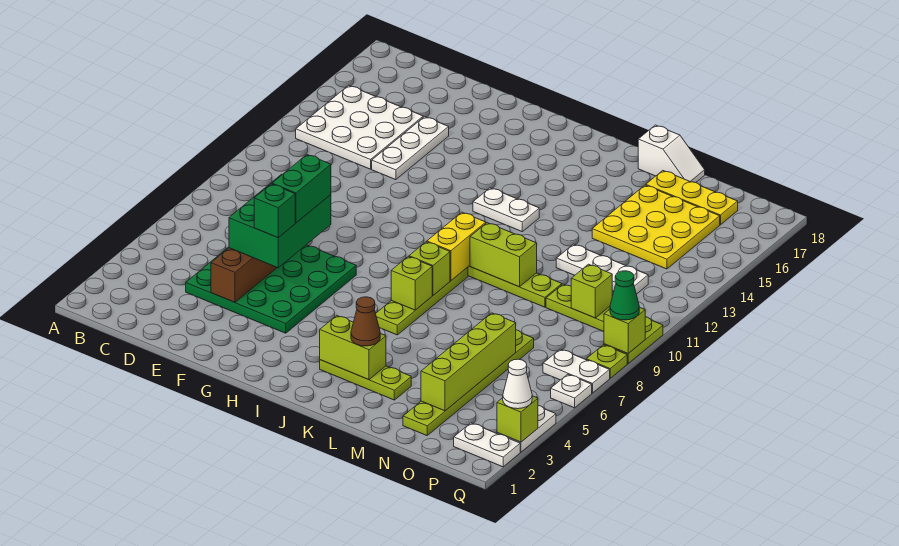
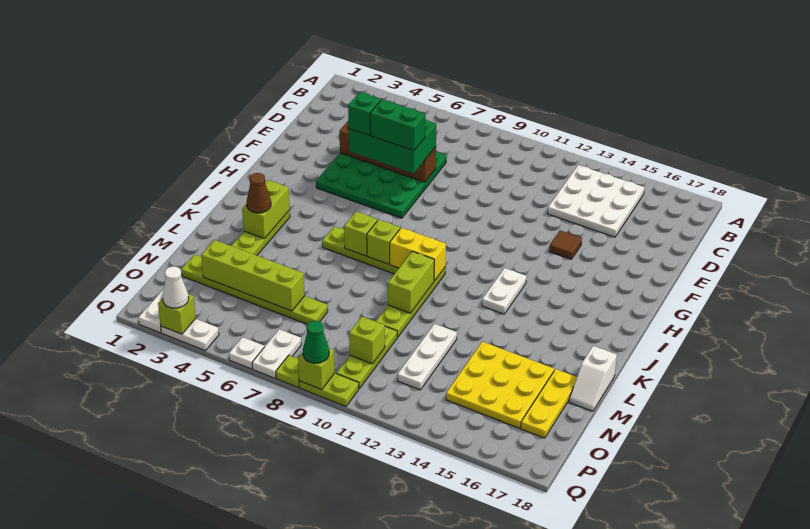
white plate E13:E15 level 1 -> none
none -> brown tile F14 level 1

